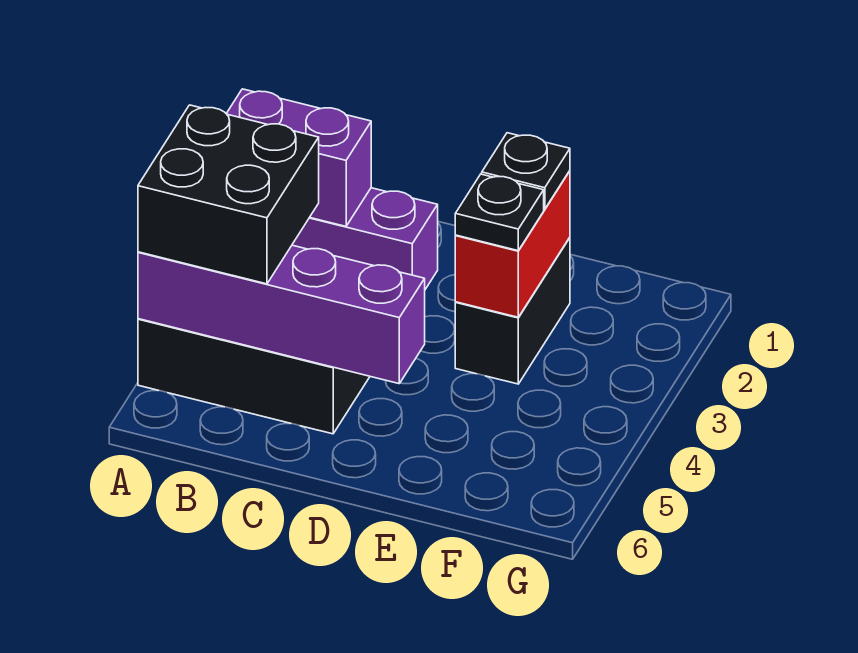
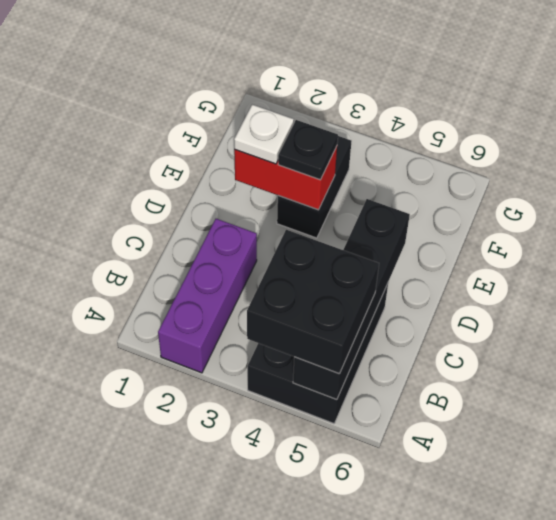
purple brick A2:B2 level 2 -> none
purple brick A5:D5 level 2 -> black brick A5:D5 level 2
black brick E2:E3 level 1 -> black brick E3:F3 level 1
black plate E2 level 3 -> white plate E2 level 3

